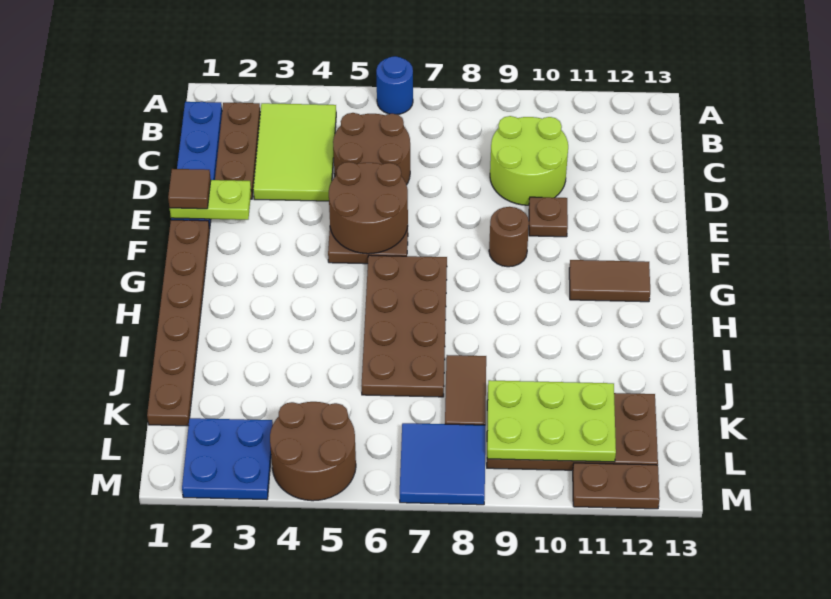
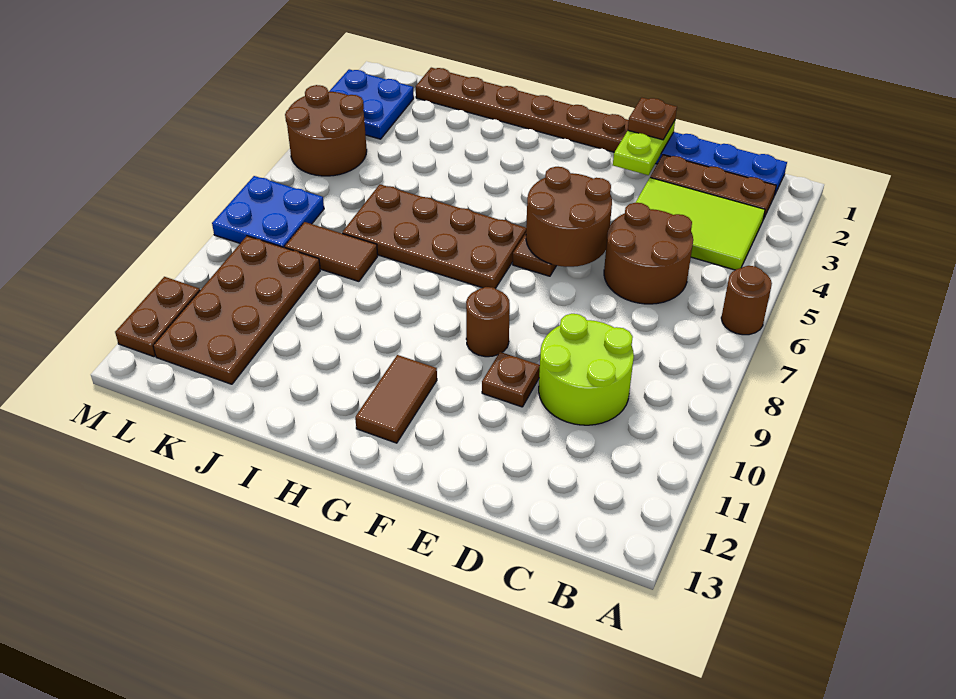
blue round brick A6 level 1 -> brown round brick A6 level 1
brown tile E1 level 3 -> brown plate E1 level 3
lime plate K9:L11 level 2 -> none
blue tile L7:M8 level 1 -> blue plate L7:M8 level 1

